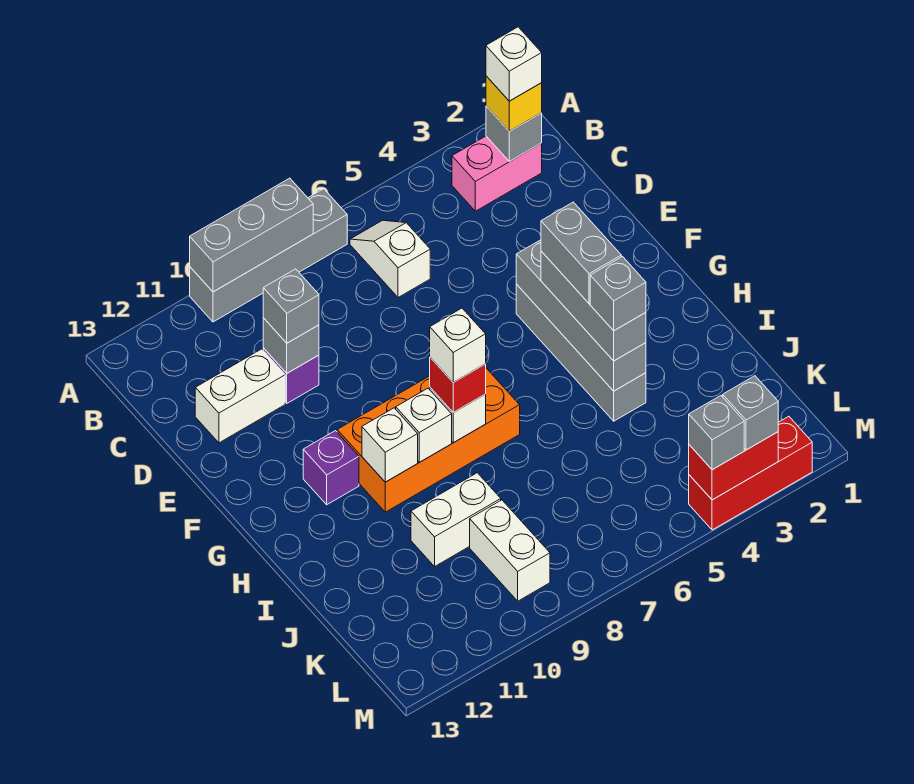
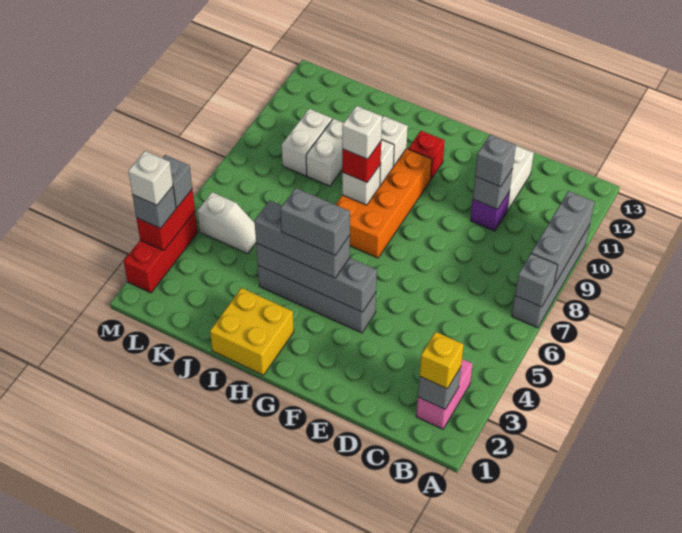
white brick B2 level 4 -> white brick M3 level 4
white slope B6:C6 level 1 top C -> white slope K5:L5 level 1 top L
purple brick G11 level 1 -> red brick G11 level 1
none -> yellow brick H1:I2 level 1
grey brick I4 level 4 -> grey brick A7 level 2
white brick K9:L9 level 1 -> white brick K9:K10 level 1

